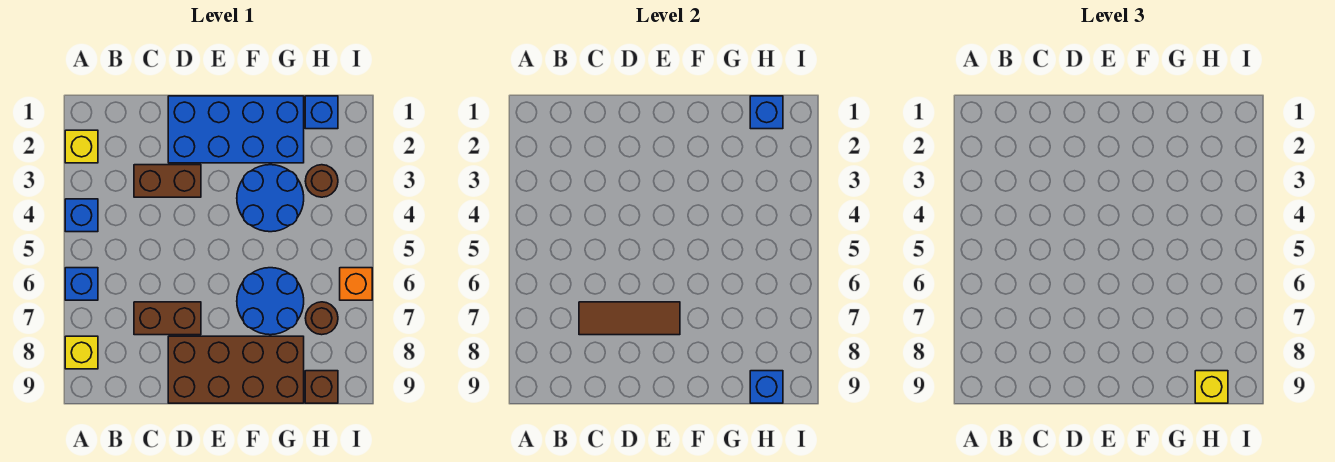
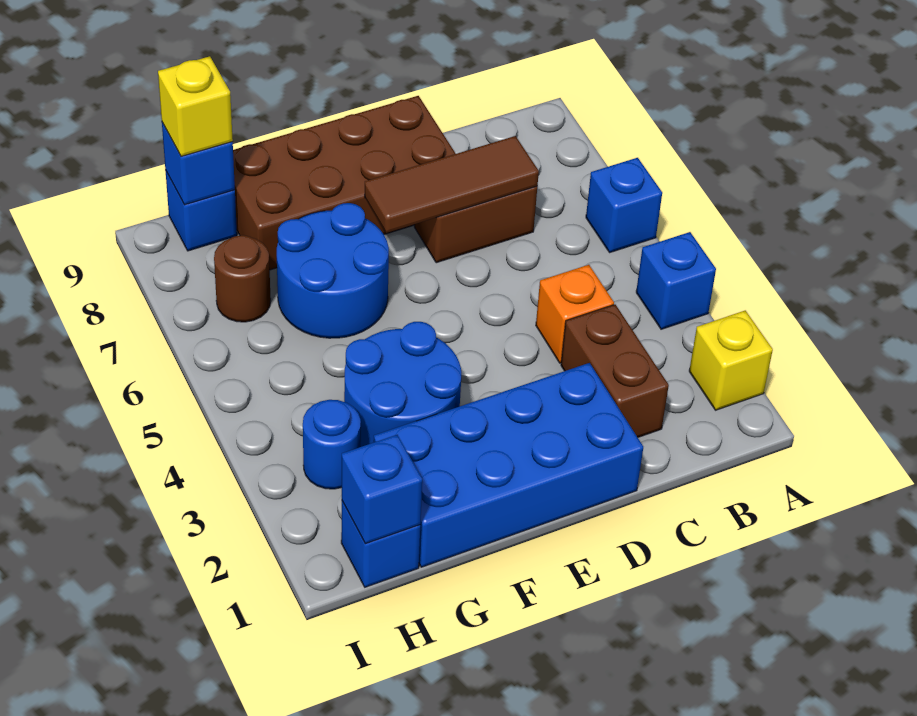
yellow brick A8 level 1 -> none
brown brick C3:D3 level 1 -> brown brick C2:C3 level 1
brown round brick H3 level 1 -> blue round brick H3 level 1
brown brick H9 level 1 -> blue brick H9 level 1
orange brick I6 level 1 -> orange brick C4 level 1

